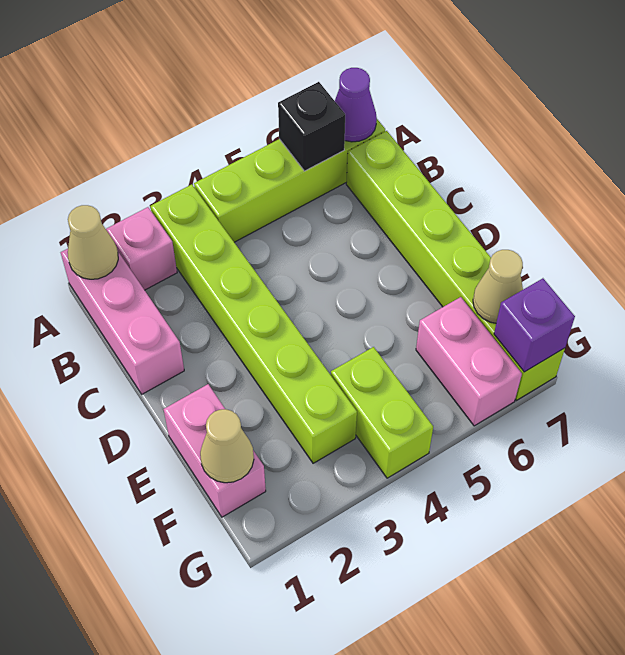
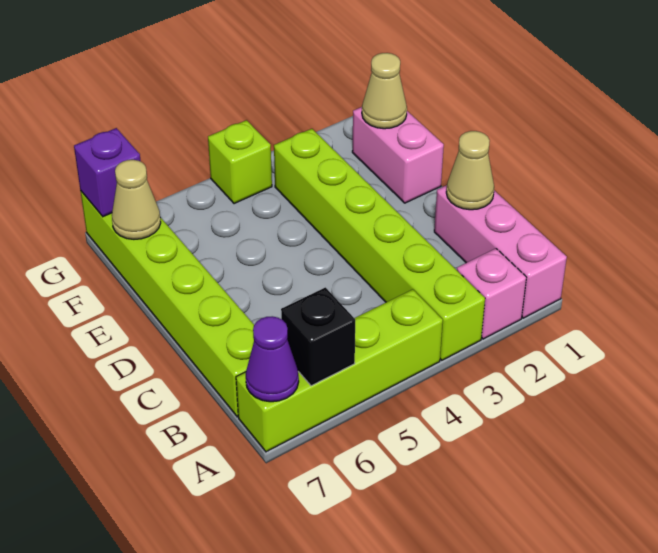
tan cone A1 level 2 -> tan cone C1 level 2
lime brick F4:G4 level 1 -> lime brick G4 level 1
pink brick F6:G6 level 1 -> none

